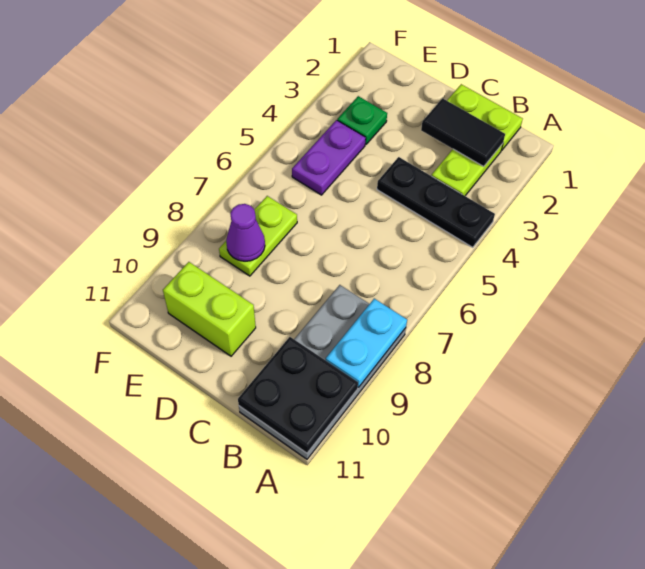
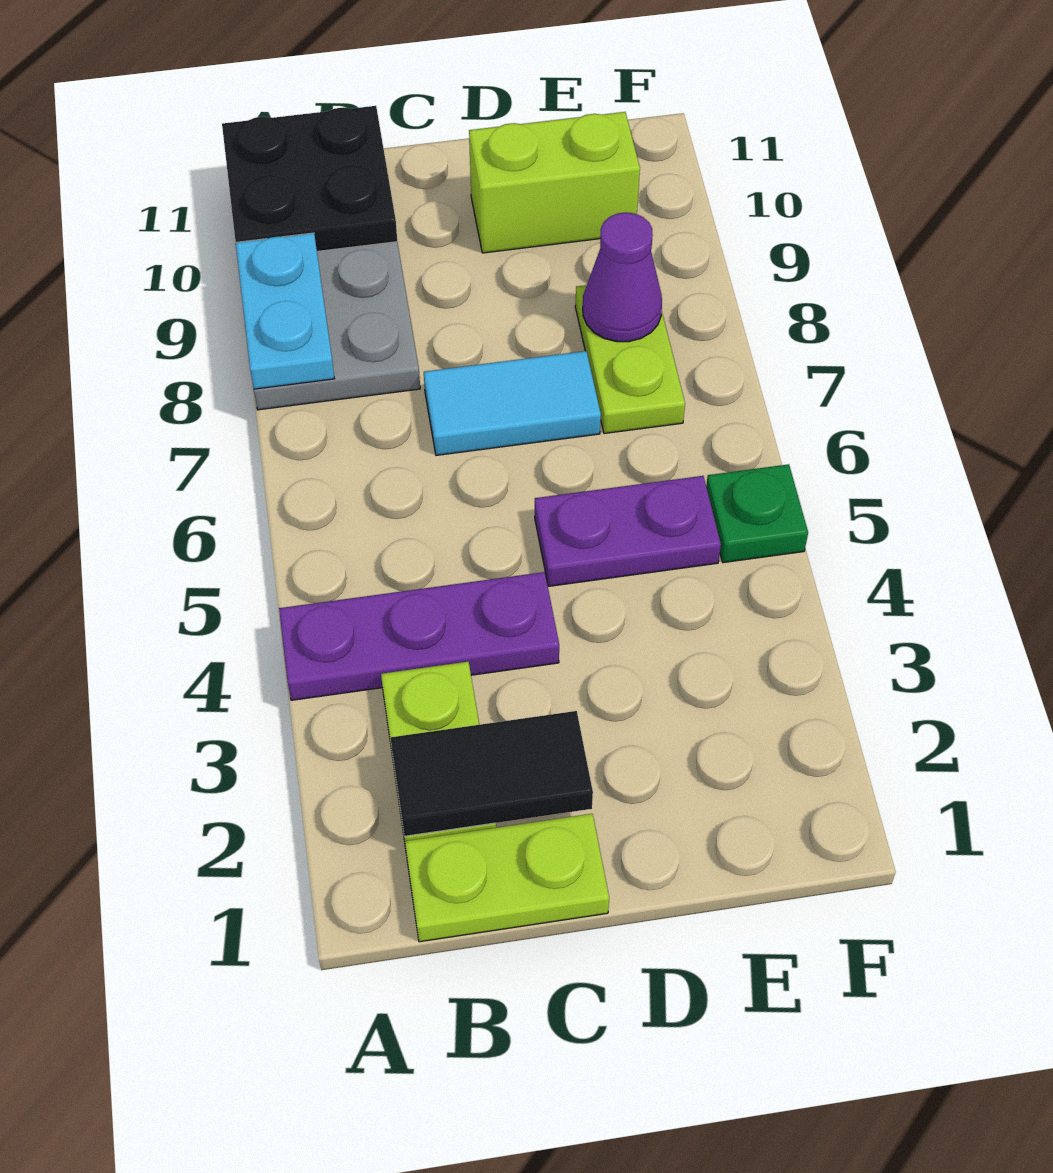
black plate A4:C4 level 1 -> purple plate A4:C4 level 1
none -> cyan tile C7:D7 level 1
green plate E3 level 1 -> green plate F5 level 1
purple plate E4:E5 level 1 -> purple plate D5:E5 level 1

